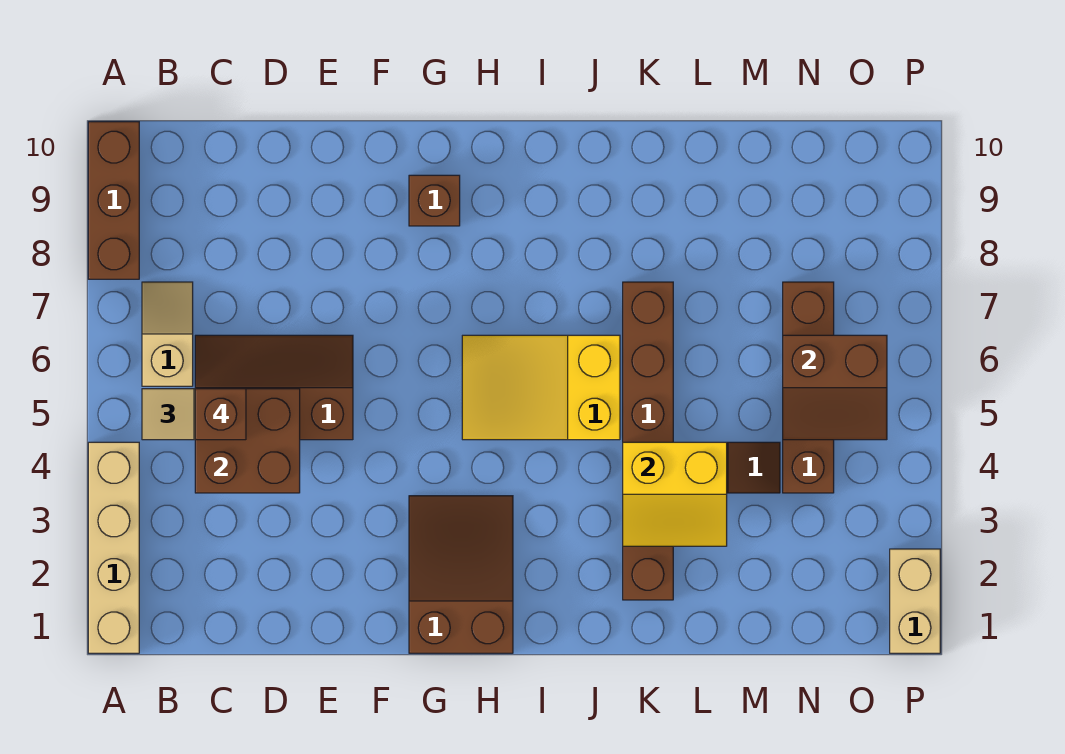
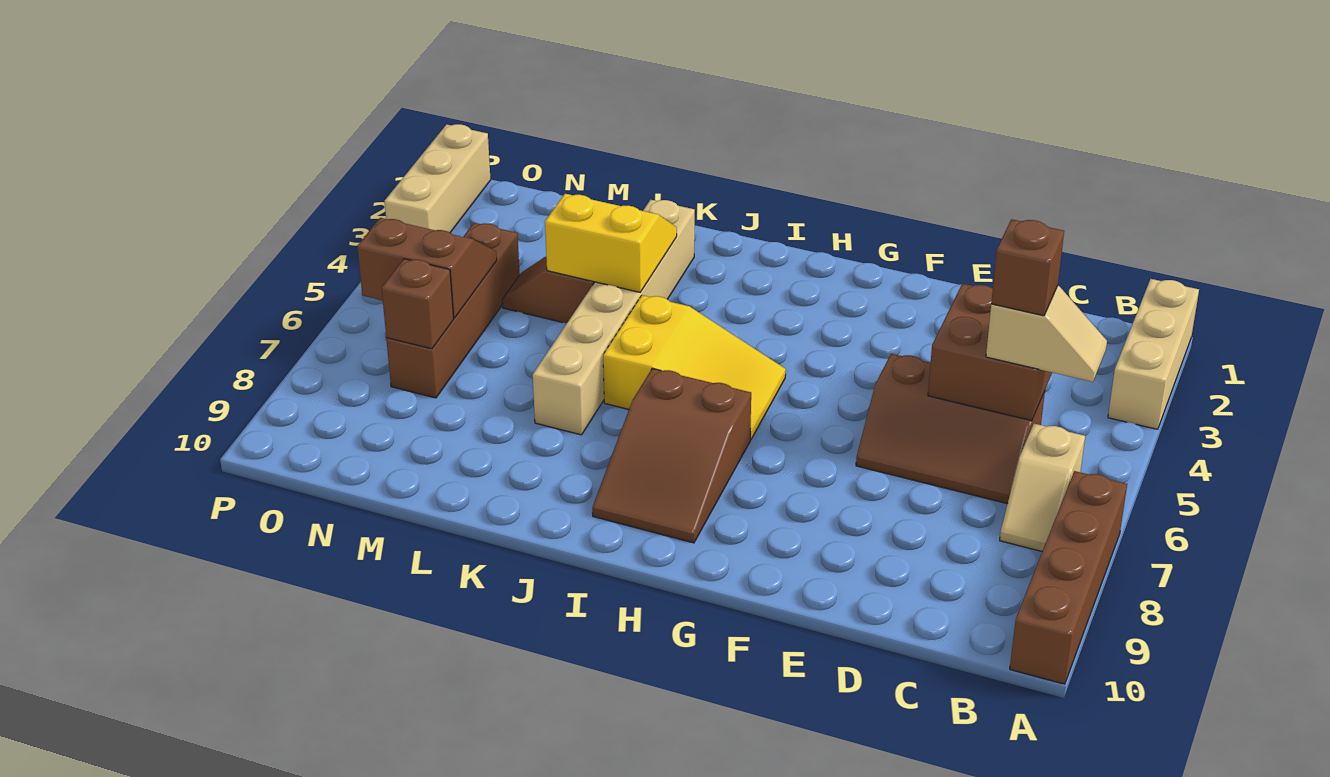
tan brick A1:A4 level 1 -> tan brick A1:A3 level 1
brown brick A8:A10 level 1 -> brown brick A7:A10 level 1
brown slope G1:H3 level 1 top 1 -> brown slope H7:I9 level 1 top 7
brown brick G9 level 1 -> brown brick N7 level 2
brown brick K2:K7 level 1 -> tan brick K2:K7 level 1
tan brick P1:P2 level 1 -> tan brick P1:P3 level 1

